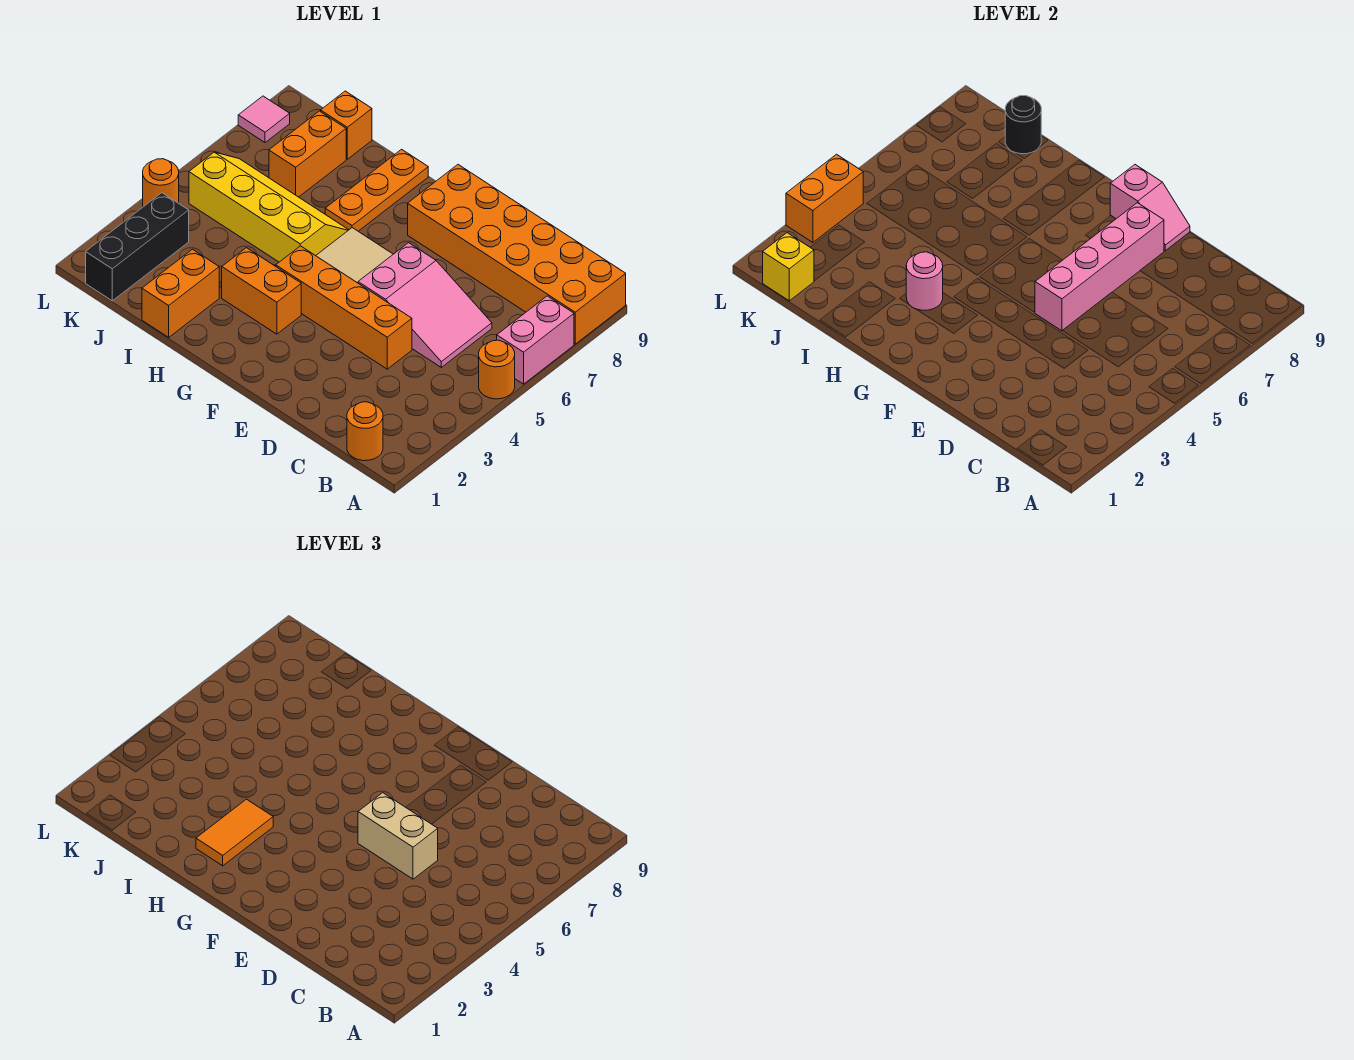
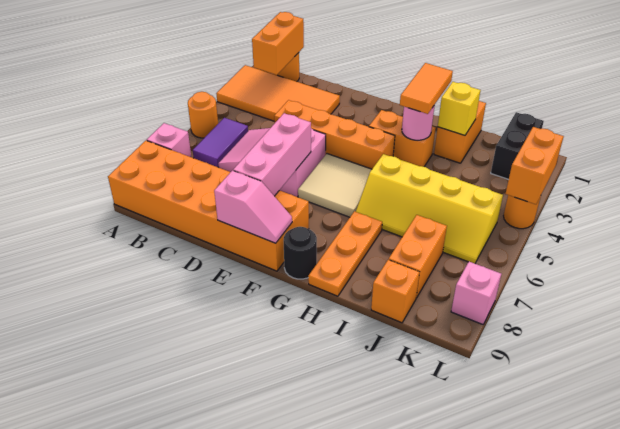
none -> orange tile A2:D3 level 1
pink brick A6:A7 level 1 -> pink brick A7 level 1
none -> orange brick B1:B2 level 2
none -> purple tile B5:B6 level 1
tan brick D5:E5 level 3 -> none
pink brick E5:E8 level 2 -> pink brick E6:E8 level 2
pink slope E9:F9 level 2 top F -> pink slope E9:F9 level 2 top E
black round brick J9 level 2 -> black round brick G9 level 1
black brick K1:K3 level 1 -> black brick K1:K2 level 1
yellow brick K1 level 2 -> yellow brick I2 level 2
pink tile L8 level 1 -> pink brick L8 level 1

